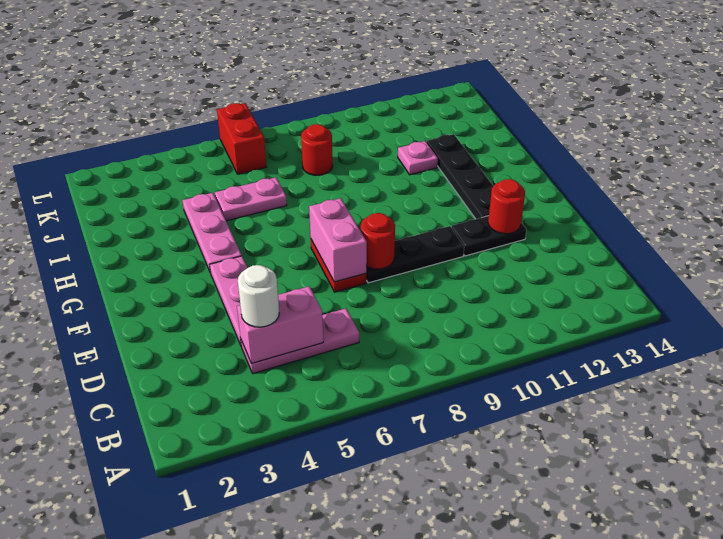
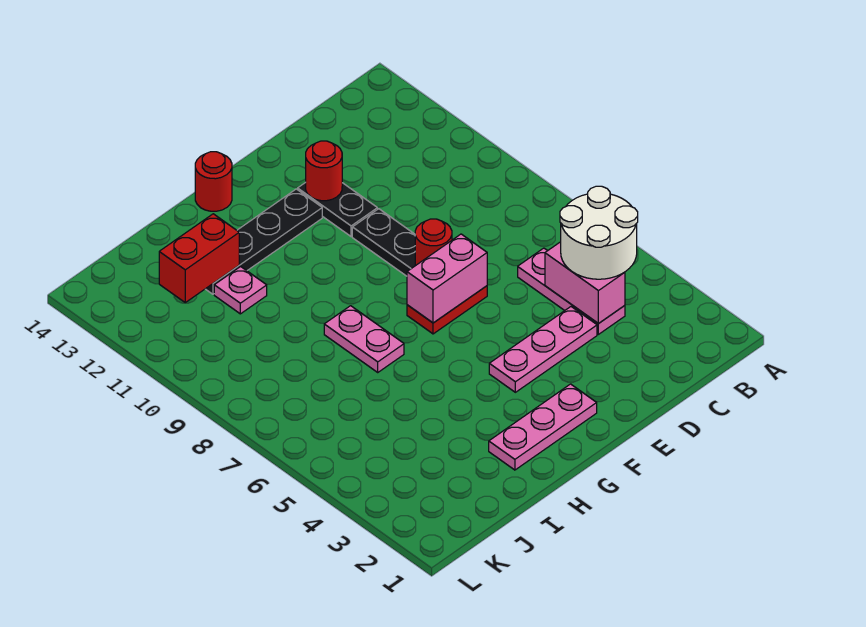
white round brick C4 level 3 -> white round brick B4:C5 level 3
pink plate G4:I4 level 1 -> pink plate F2:H2 level 1
pink plate I5:I6 level 1 -> pink plate H7:H8 level 1
red round brick J8 level 1 -> red round brick G14 level 1
red brick K6:L6 level 1 -> red brick I12:J12 level 2

